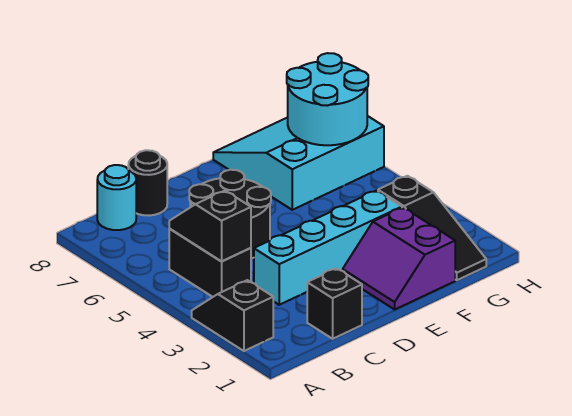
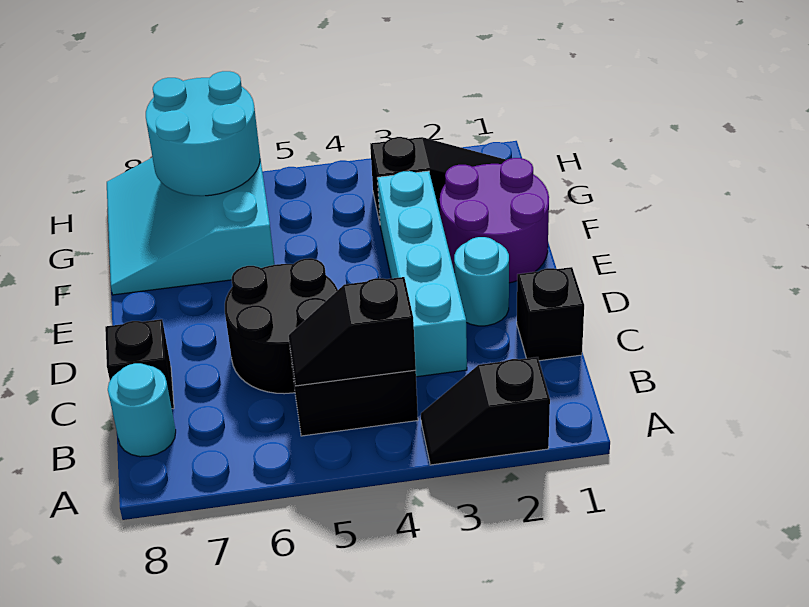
black round brick C8 level 1 -> black brick C8 level 1
none -> cyan round brick D2 level 1
purple slope E1:F2 level 1 top F -> purple round brick E1:F2 level 1

